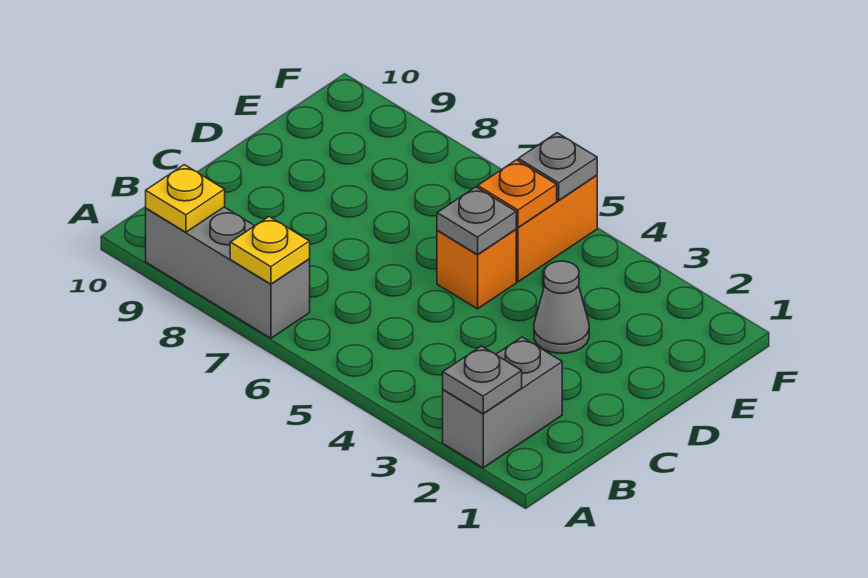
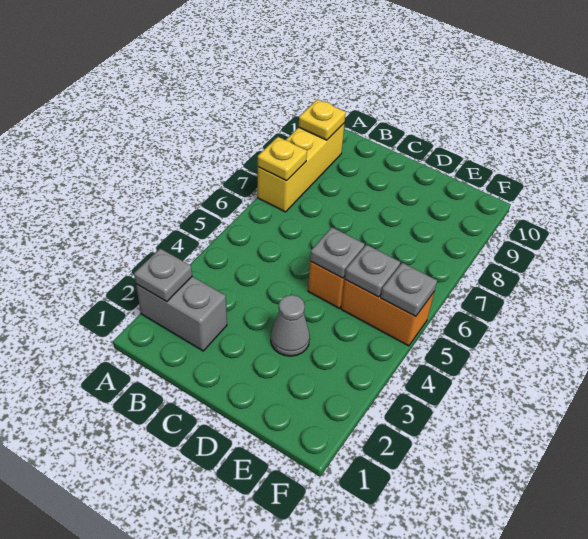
grey brick A7:A9 level 1 -> yellow brick A7:A9 level 1
orange plate E5 level 2 -> grey plate E5 level 2

